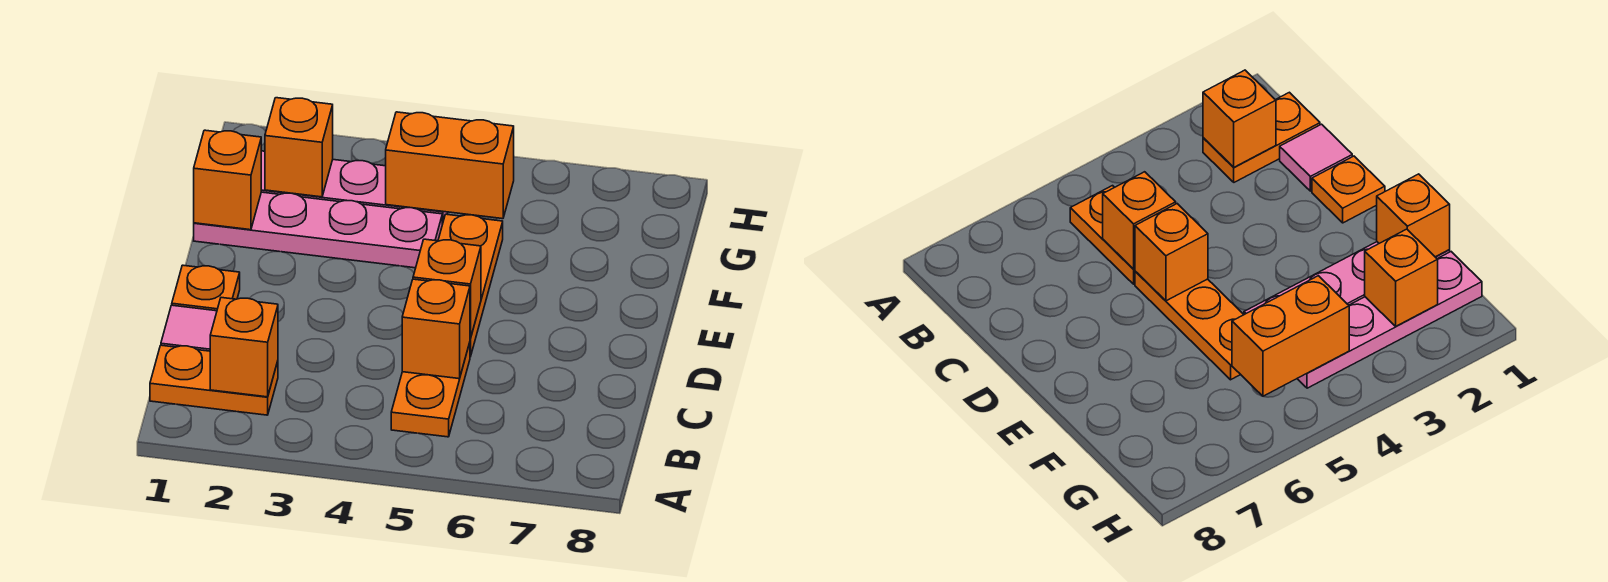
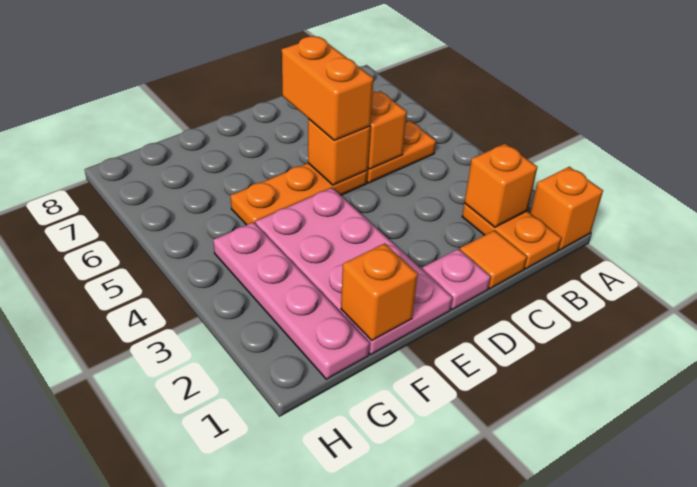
pink tile C1 level 1 -> orange tile C1 level 1
orange plate D1 level 1 -> pink plate D1 level 1
pink plate F1:F4 level 1 -> pink plate E1:F4 level 1
orange brick G2 level 2 -> orange brick A1 level 1
orange brick G4:G5 level 2 -> orange brick D5:D6 level 3

